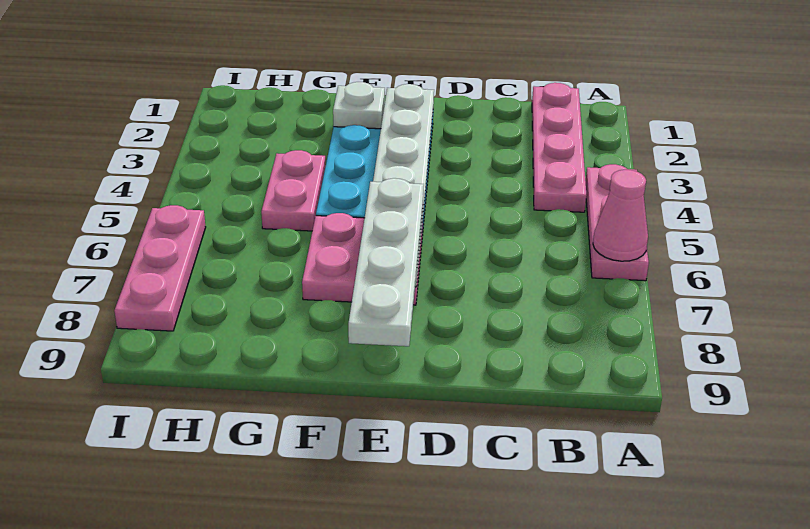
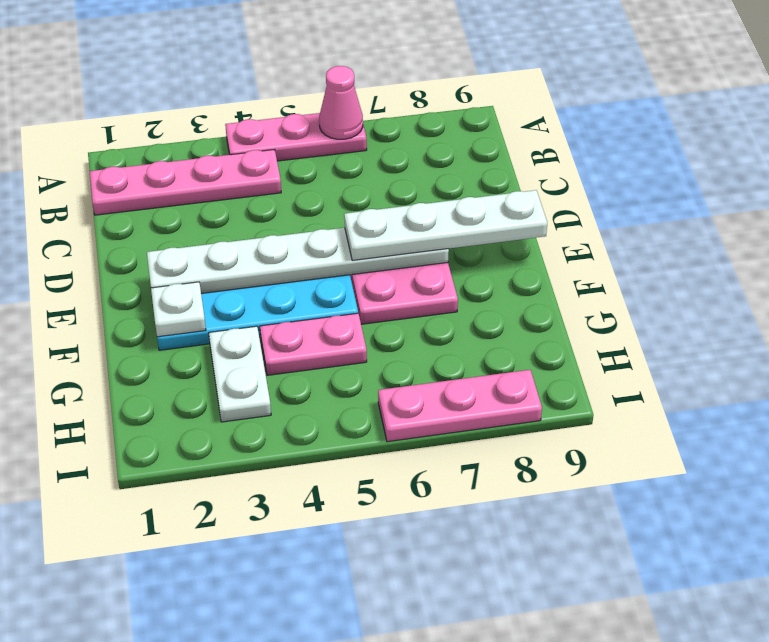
none -> white plate G3:H3 level 1

